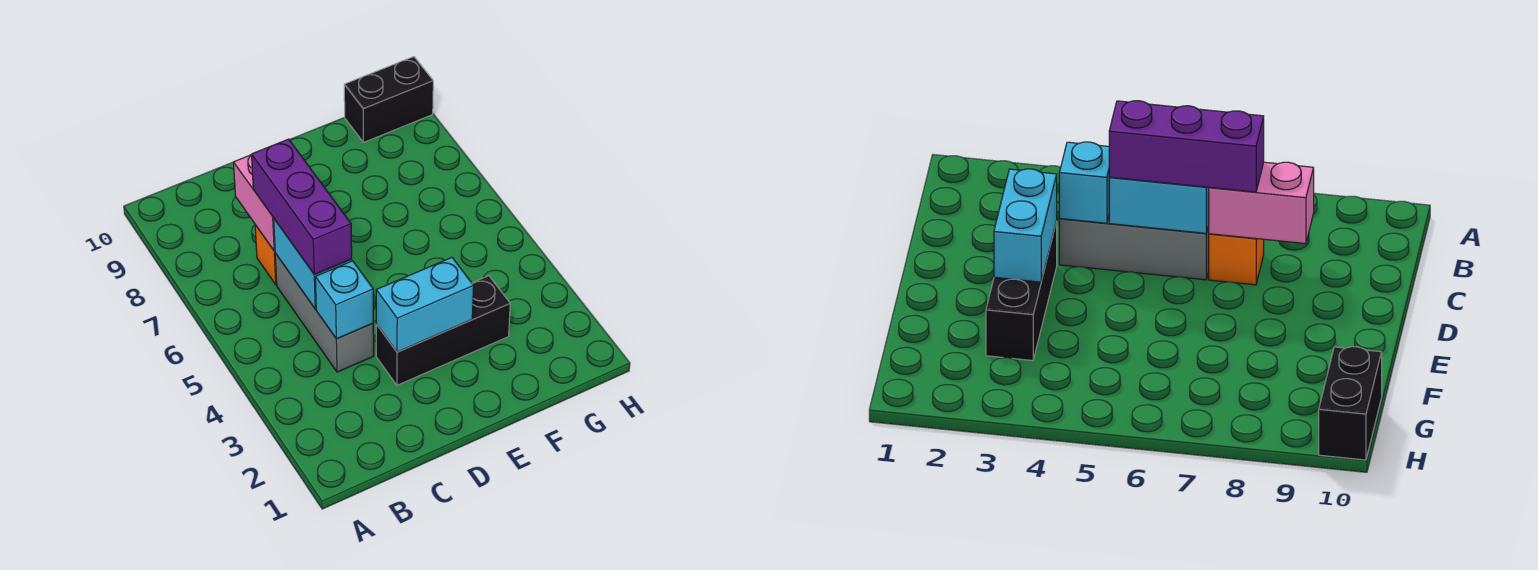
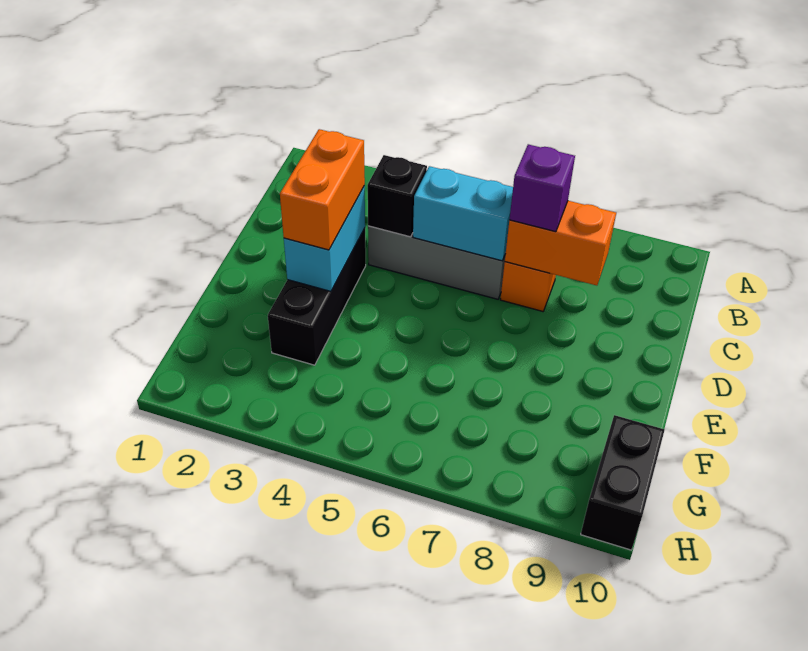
cyan brick C4 level 2 -> black brick C4 level 2
purple brick C5:C7 level 3 -> purple brick C7 level 3
pink brick C7:C8 level 2 -> orange brick C7:C8 level 2
none -> orange brick D3:E3 level 3

